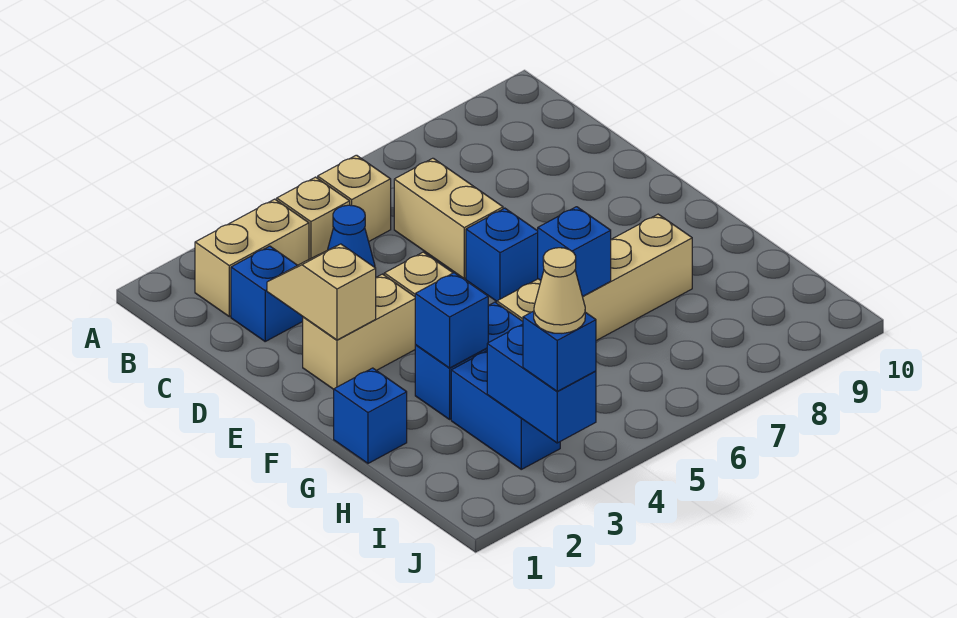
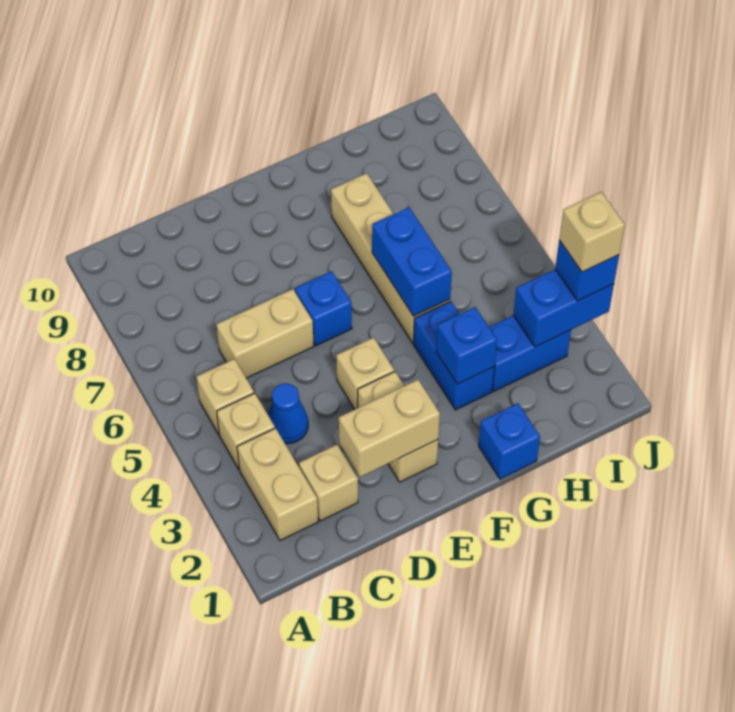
blue brick C2 level 1 -> tan brick C2 level 1
tan slope D2:E2 level 2 top E -> tan brick D2:E2 level 2
blue brick G6 level 2 -> blue brick G5:G6 level 2
tan cone J3 level 4 -> tan brick J3 level 4

